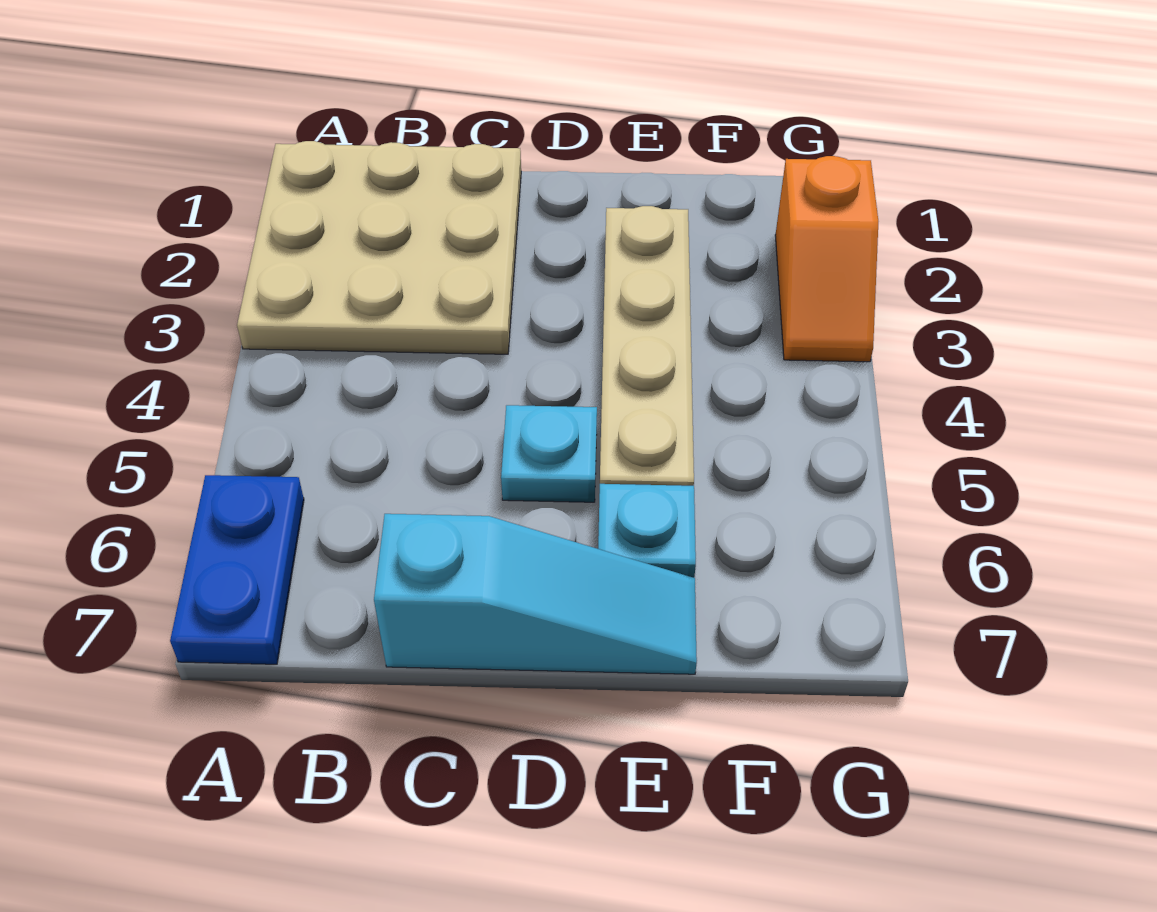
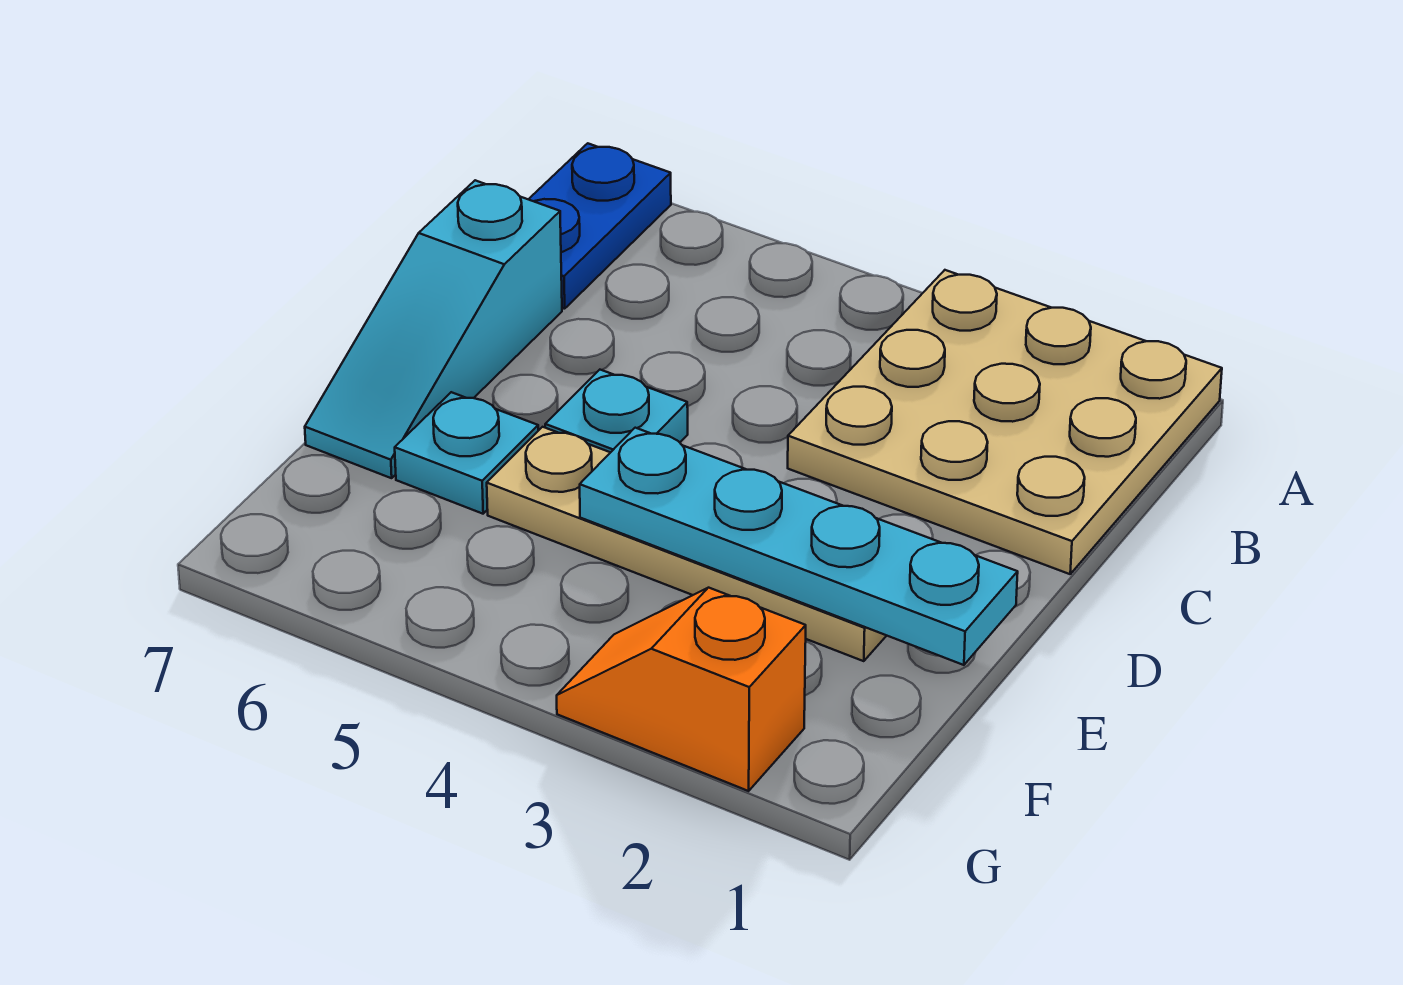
blue plate A6:A7 level 1 -> blue plate A7:B7 level 1
none -> cyan plate E1:E4 level 2

